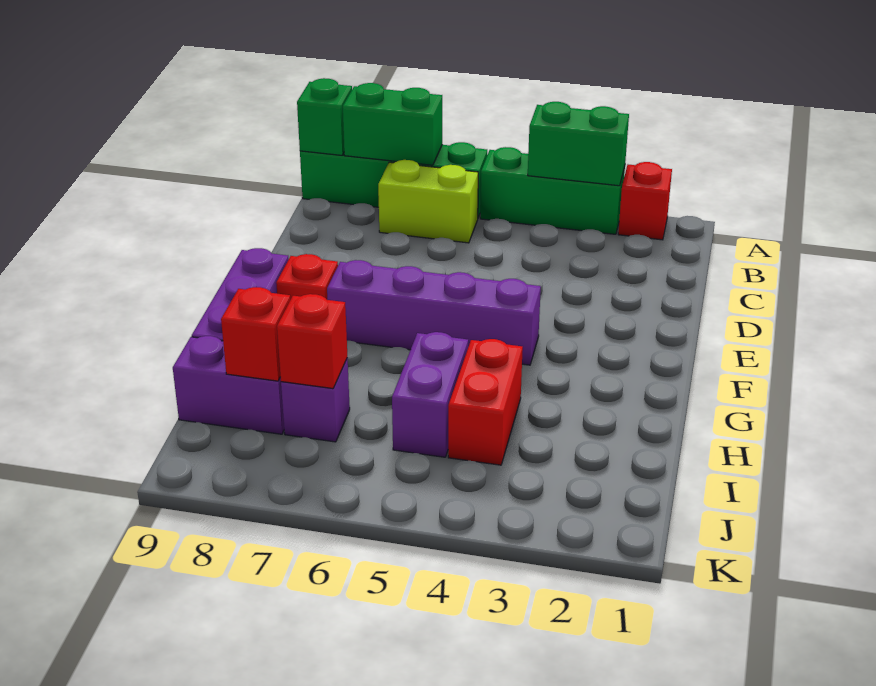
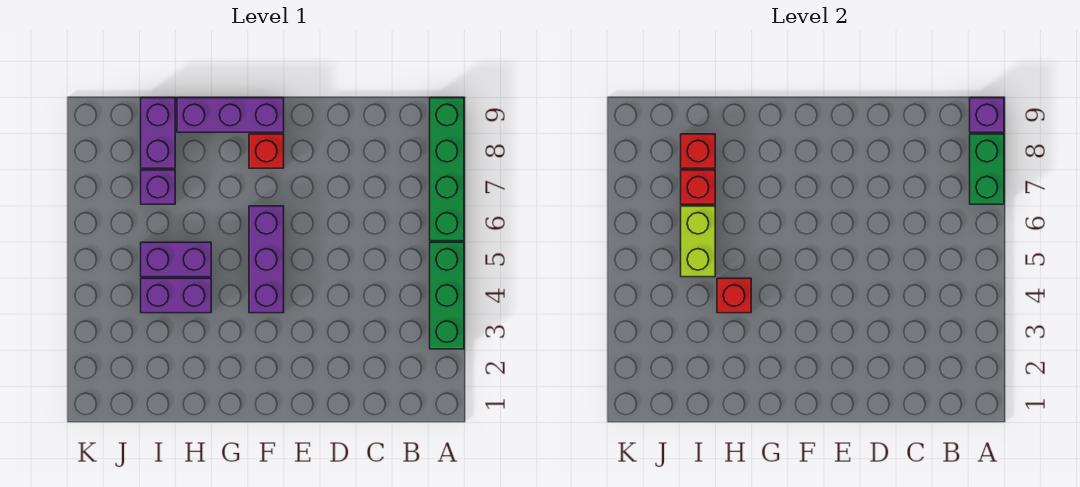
red brick A2 level 1 -> red brick H4 level 2
green brick A3:A4 level 2 -> none
green brick A9 level 2 -> purple brick A9 level 2
lime brick B6:B7 level 1 -> lime brick I5:I6 level 2
purple brick F4:F7 level 1 -> purple brick F4:F6 level 1
red brick H4:I4 level 1 -> purple brick H4:I4 level 1

